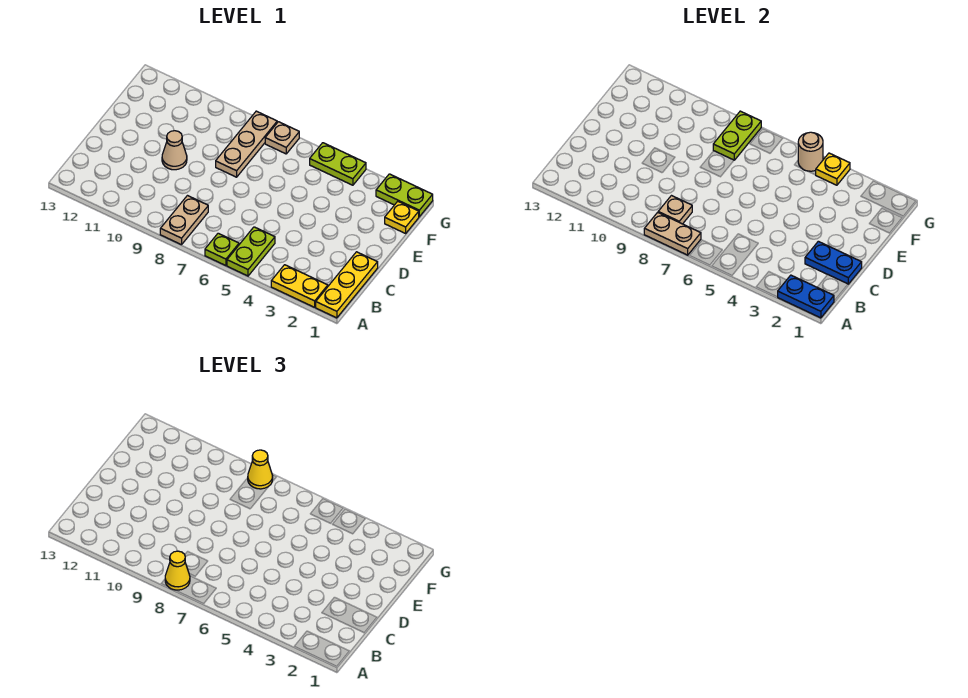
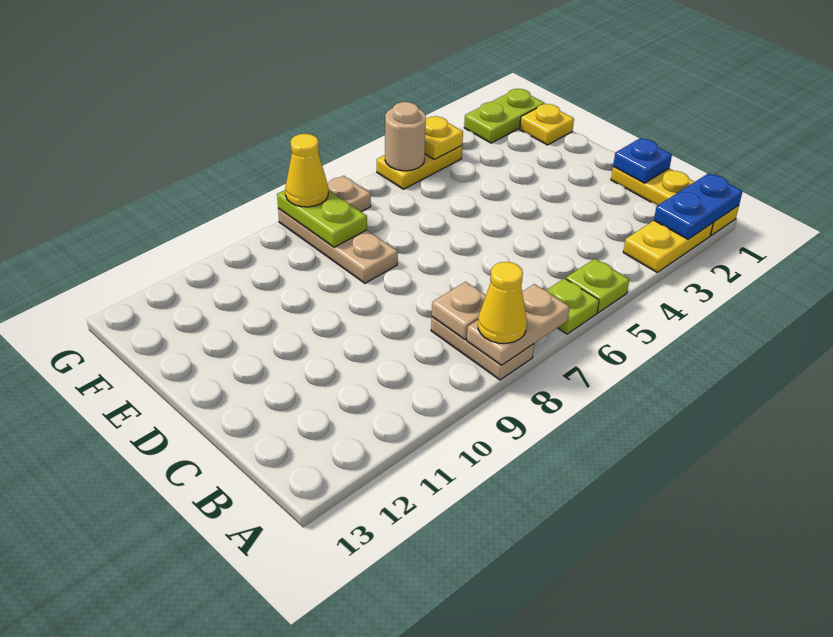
lime plate A5:B5 level 1 -> lime plate A5 level 1
blue plate C1:C2 level 2 -> blue plate C1 level 2
tan cone D10 level 1 -> none
lime plate G4:G5 level 1 -> yellow plate G4:G5 level 1

